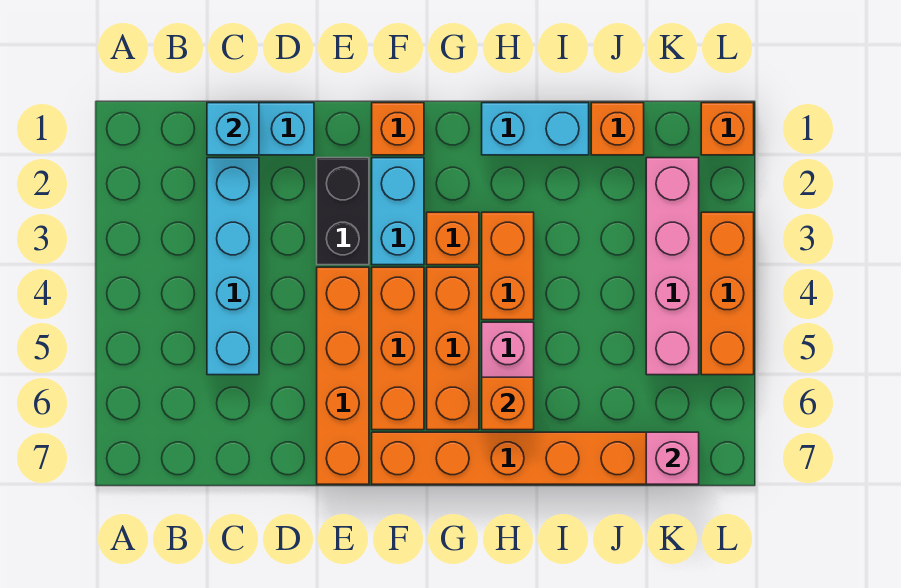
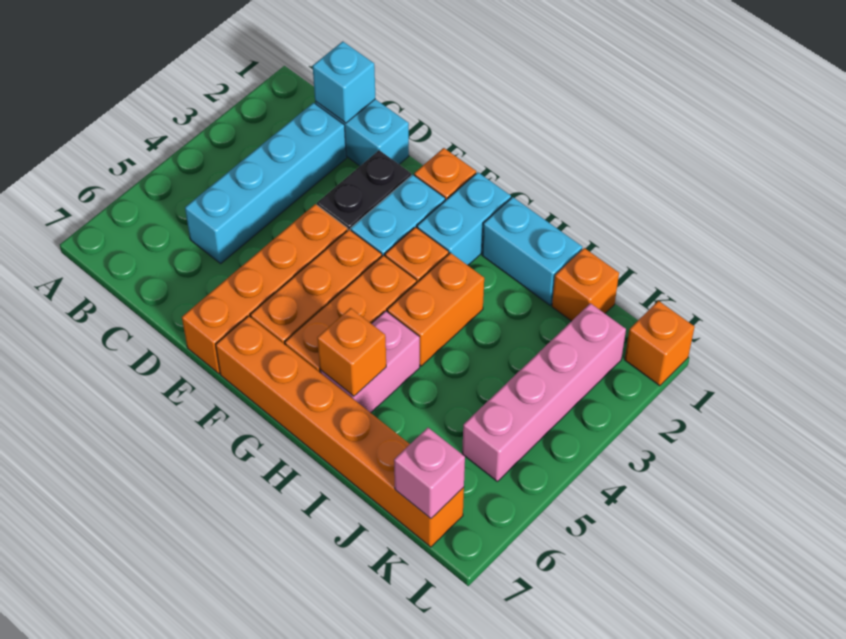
none -> cyan brick G1:G2 level 1
orange brick L3:L5 level 1 -> none

